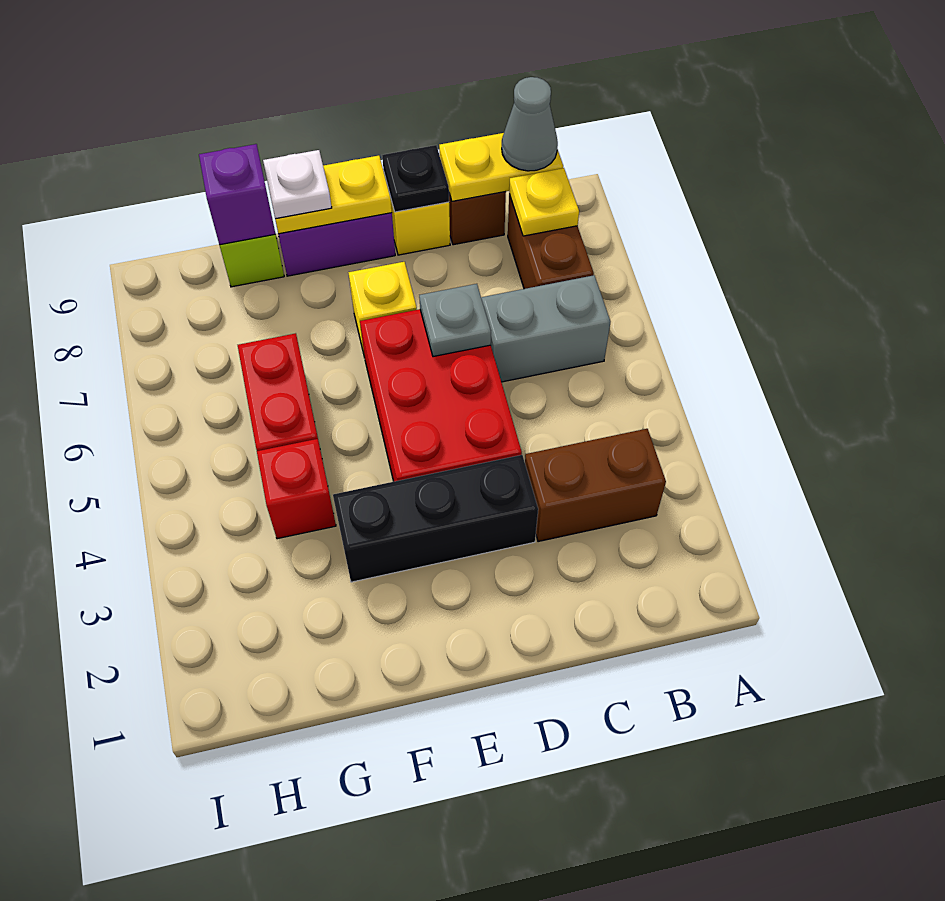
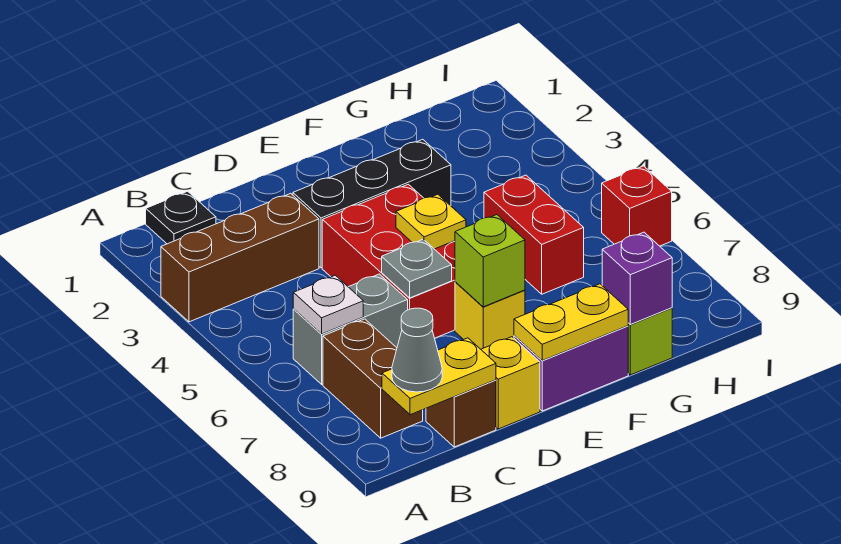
brown brick B3:C3 level 1 -> brown brick A3:C3 level 1
yellow plate B8 level 2 -> yellow plate E5 level 2
black plate D9 level 2 -> black plate B1 level 1
none -> lime brick E7 level 2
white plate F9 level 3 -> white plate B6 level 2
red brick G4 level 1 -> red brick I6 level 1

